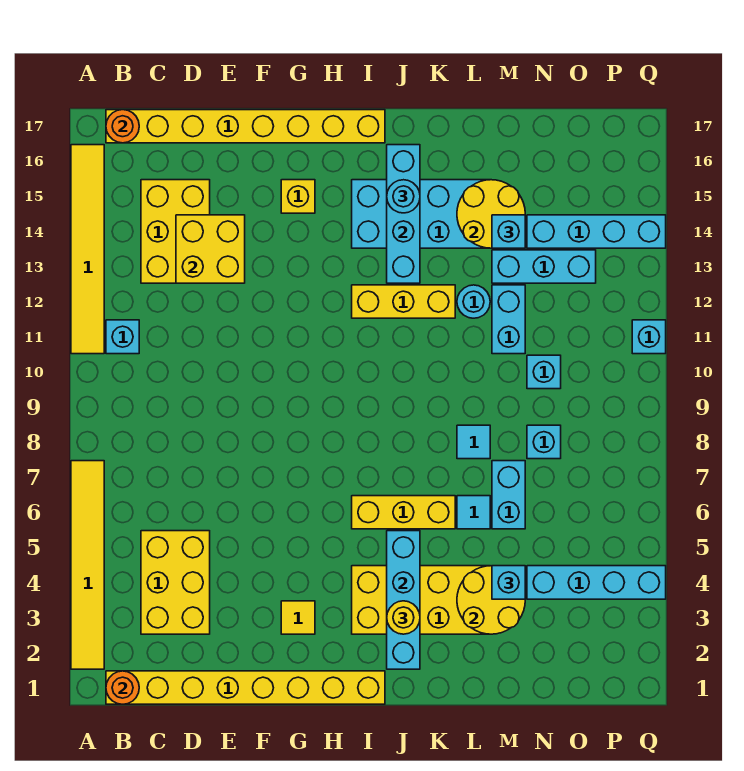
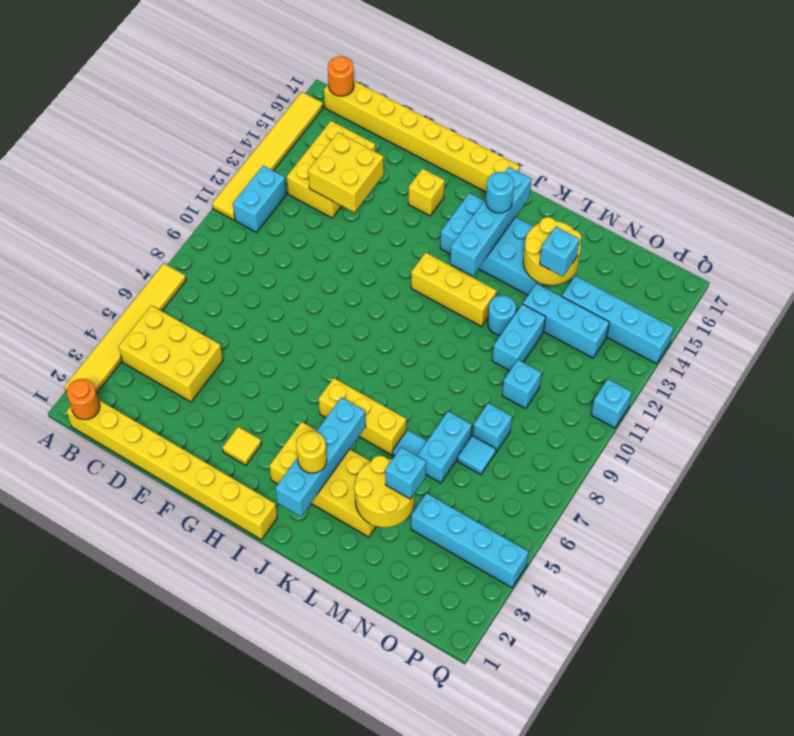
cyan brick B11 level 1 -> cyan brick B11:B12 level 1
yellow brick C3:D5 level 1 -> yellow brick B4:D5 level 1
cyan tile L8 level 1 -> cyan tile N7 level 1

